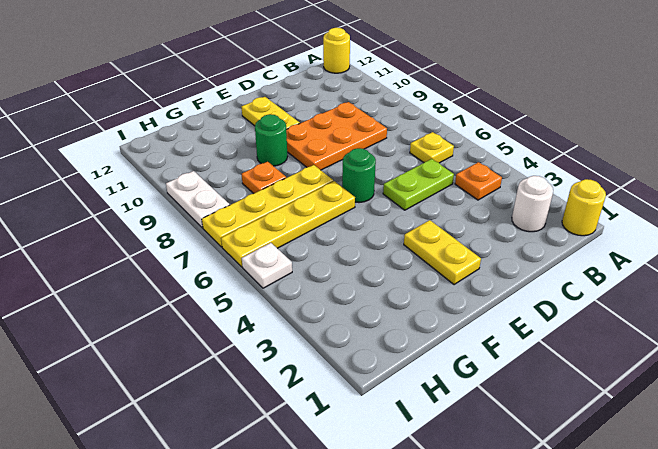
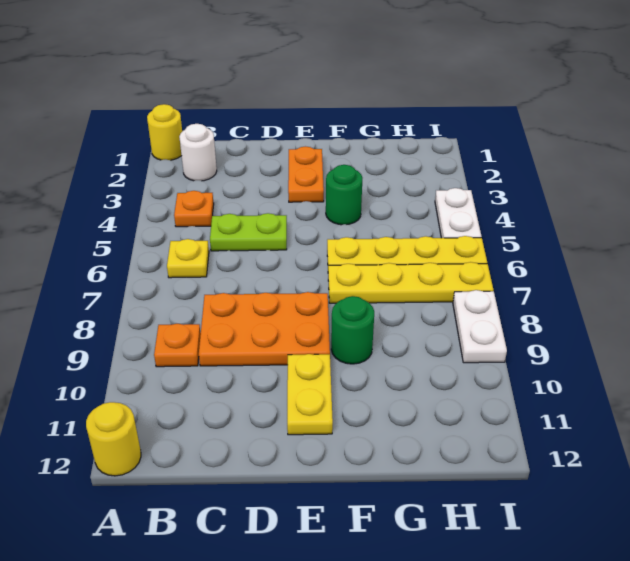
yellow plate E2:E3 level 1 -> orange plate E2:E3 level 1
green round brick E6 level 1 -> green round brick F4 level 1
orange plate G8 level 1 -> orange plate B9 level 1
white plate I5 level 1 -> white plate I4:I5 level 1

